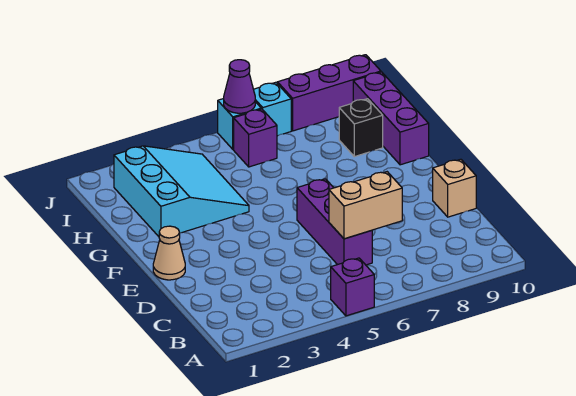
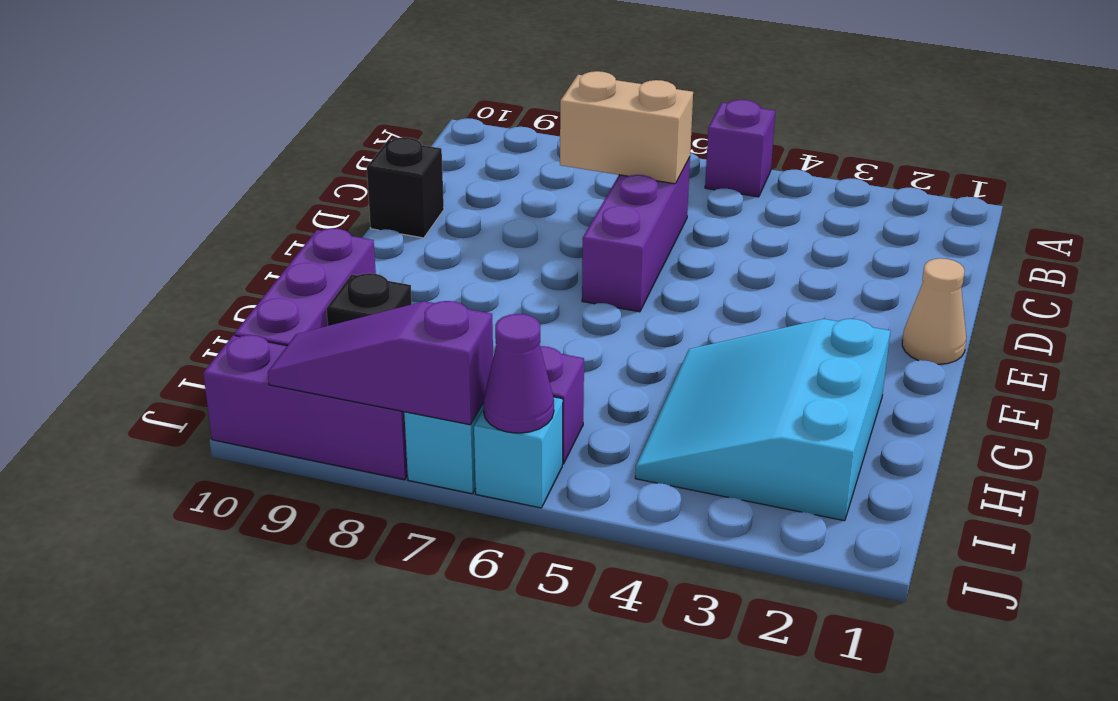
tan brick D10 level 1 -> black brick D10 level 1
none -> purple slope J7:J9 level 2 top 7

